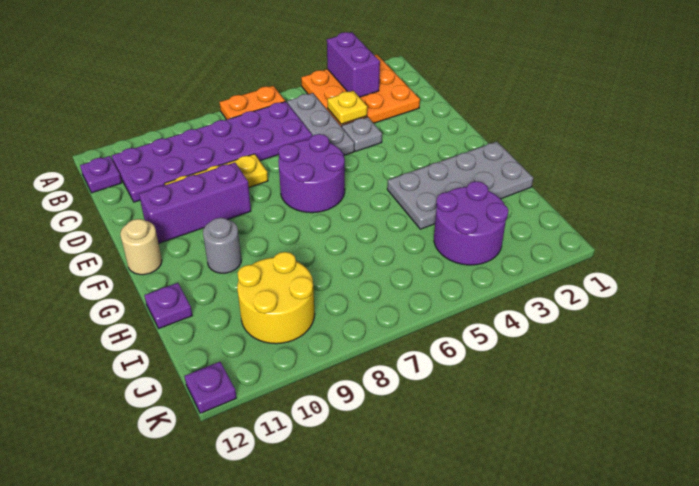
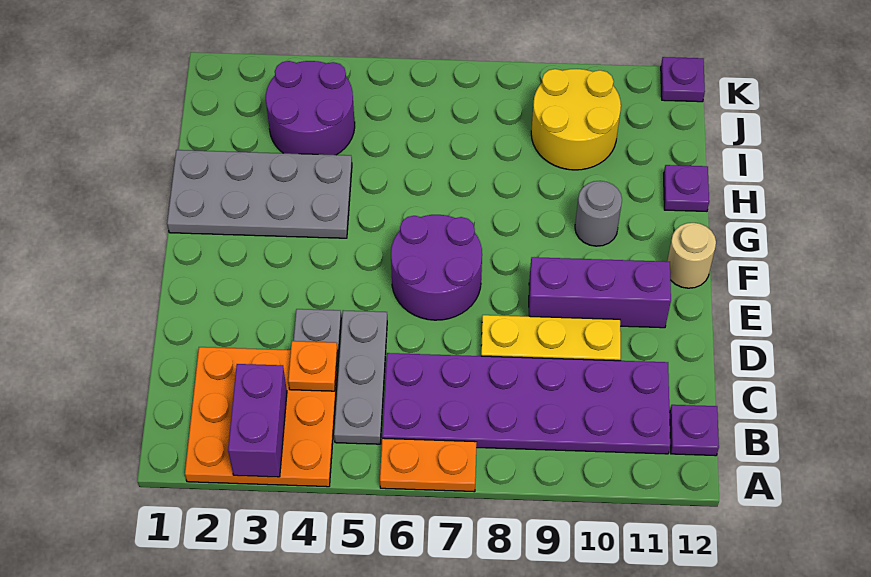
yellow plate C4 level 2 -> orange plate C4 level 2

